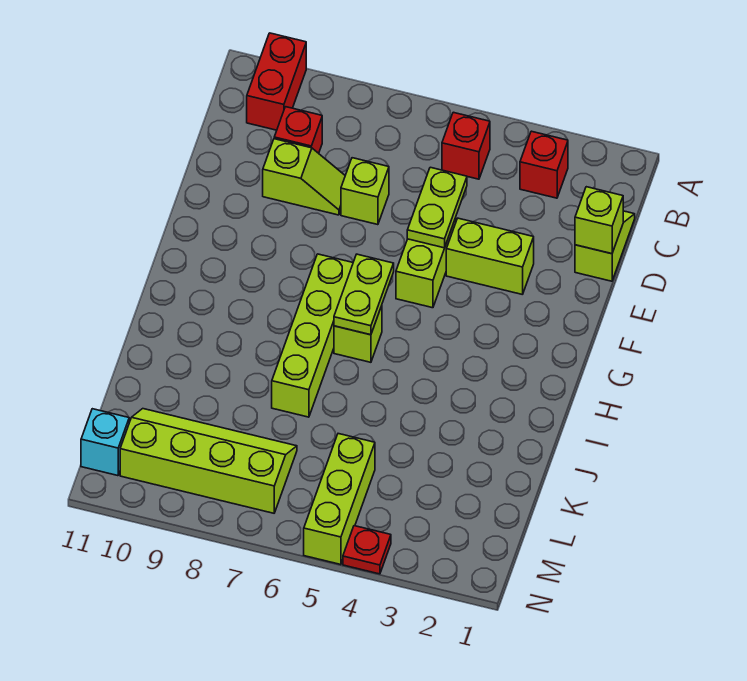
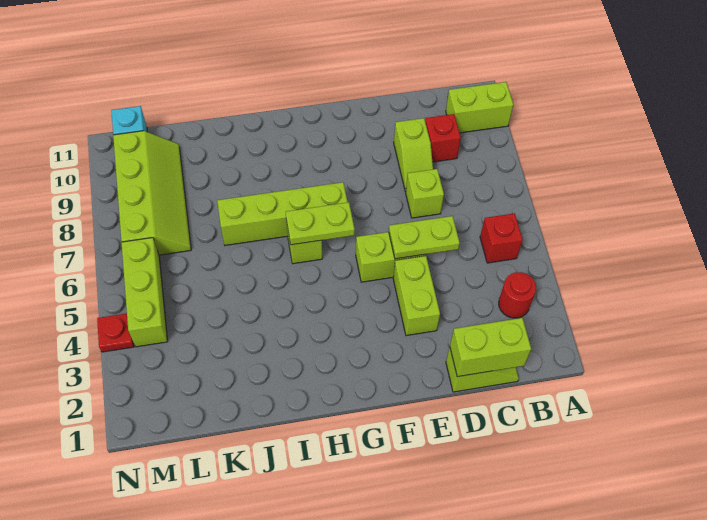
red brick A10:B10 level 1 -> lime brick A10:B10 level 1
red brick B3 level 1 -> red round brick B3 level 1
lime brick D1 level 2 -> lime brick C1:D1 level 2
lime brick L5:N5 level 1 -> lime brick M4:M6 level 1

